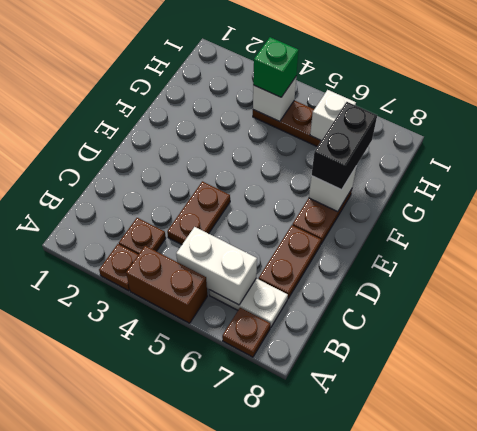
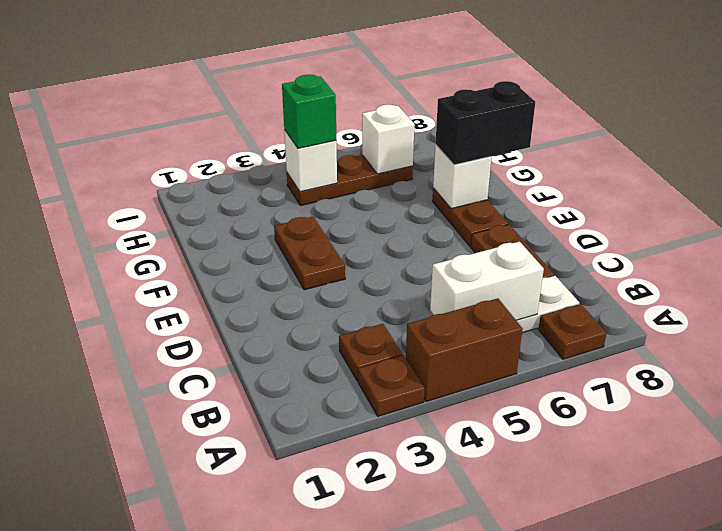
brown plate C4:D4 level 1 -> brown plate E3:F3 level 1
black brick F7:G7 level 3 -> black brick F7:F8 level 3

